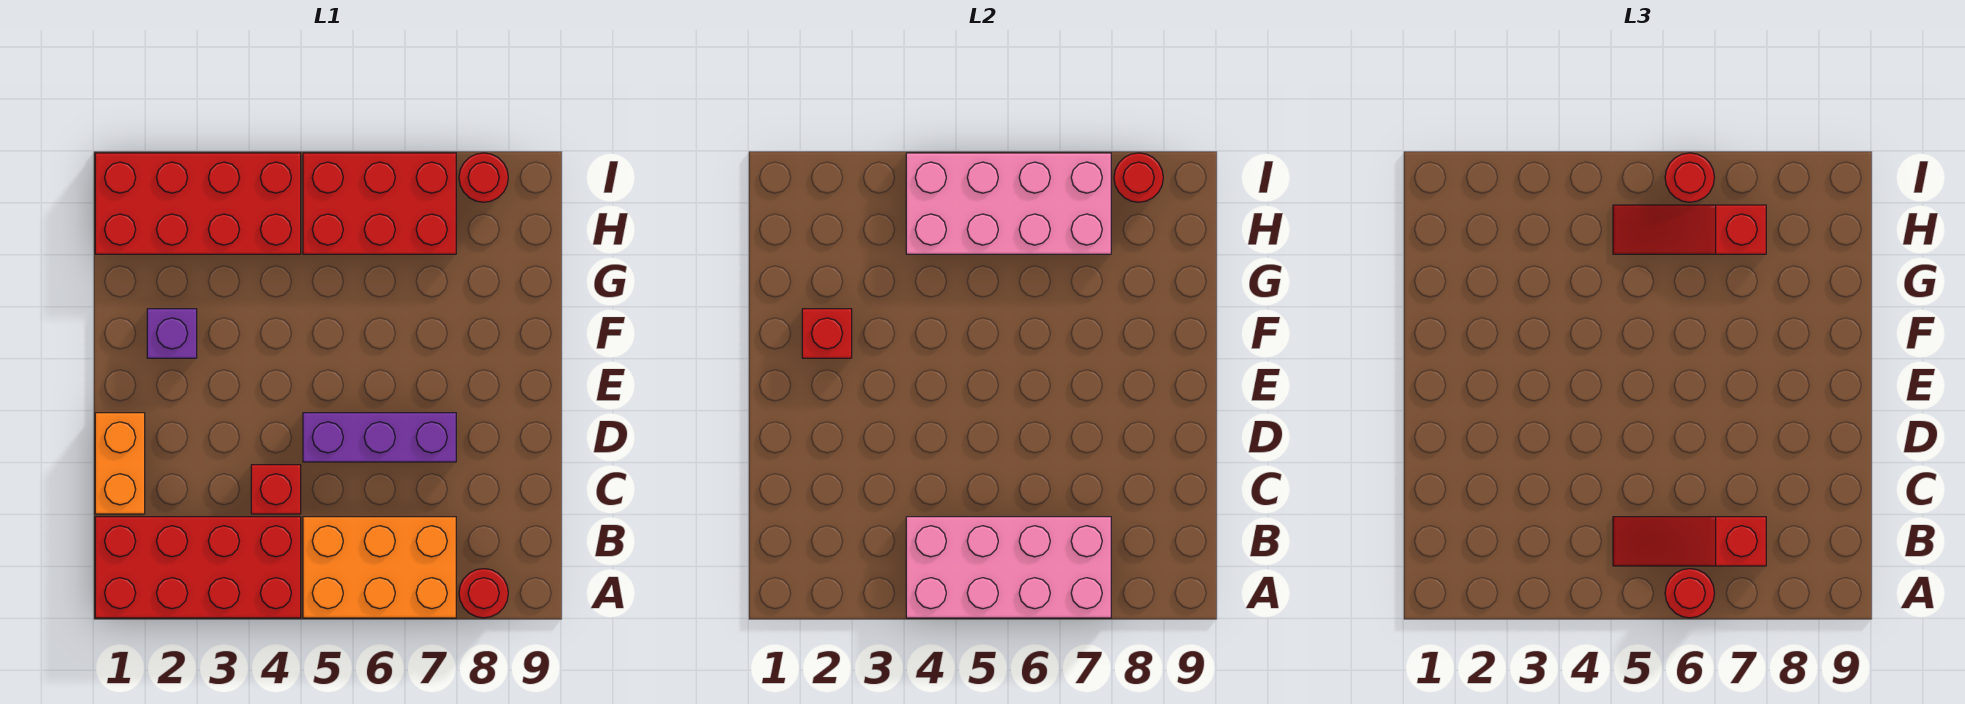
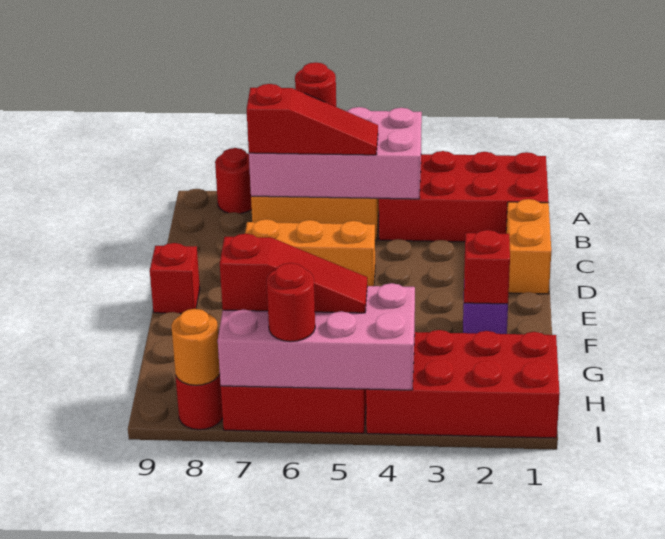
red brick C4 level 1 -> red brick E9 level 1
purple brick D5:D7 level 1 -> orange brick D5:D7 level 1
red round brick I8 level 2 -> orange round brick I8 level 2

